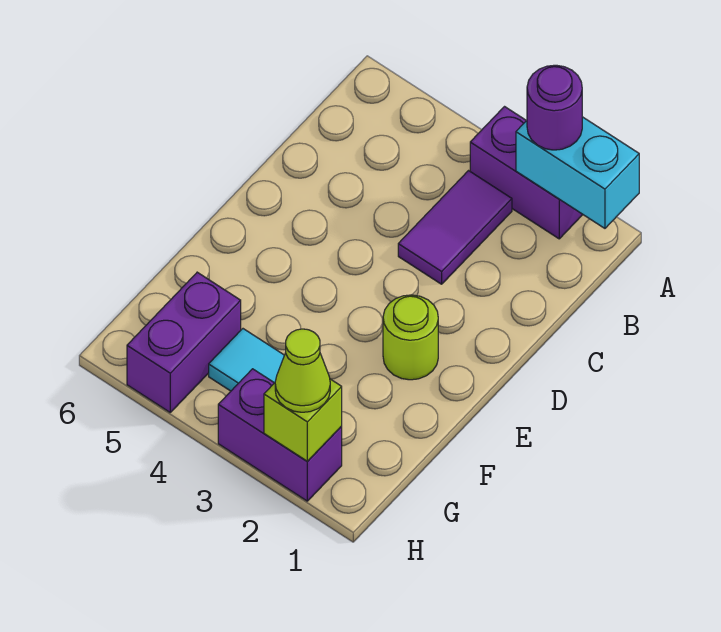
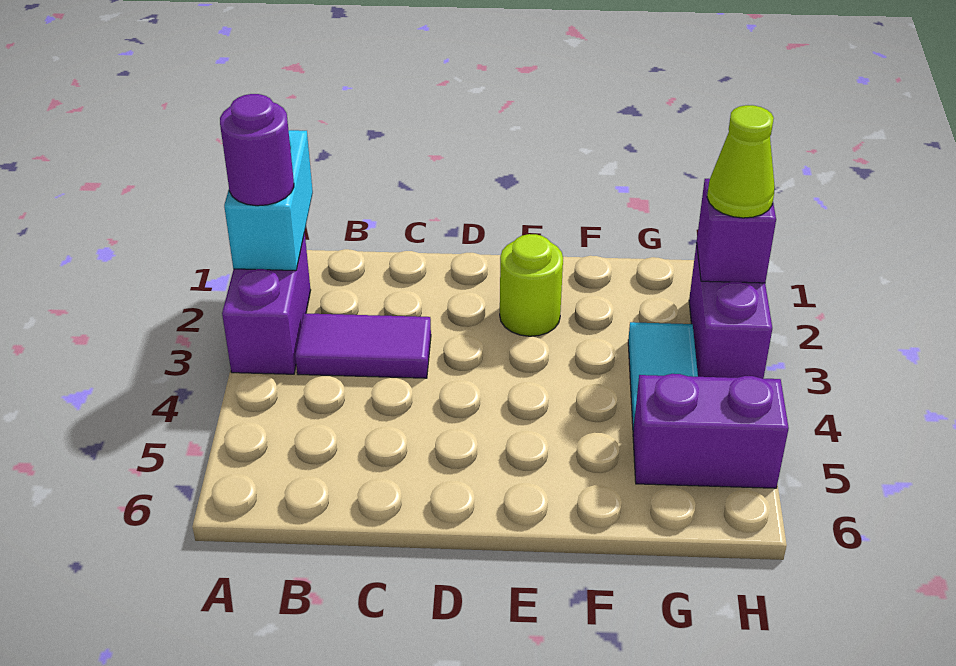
lime brick H2 level 2 -> purple brick H2 level 2

